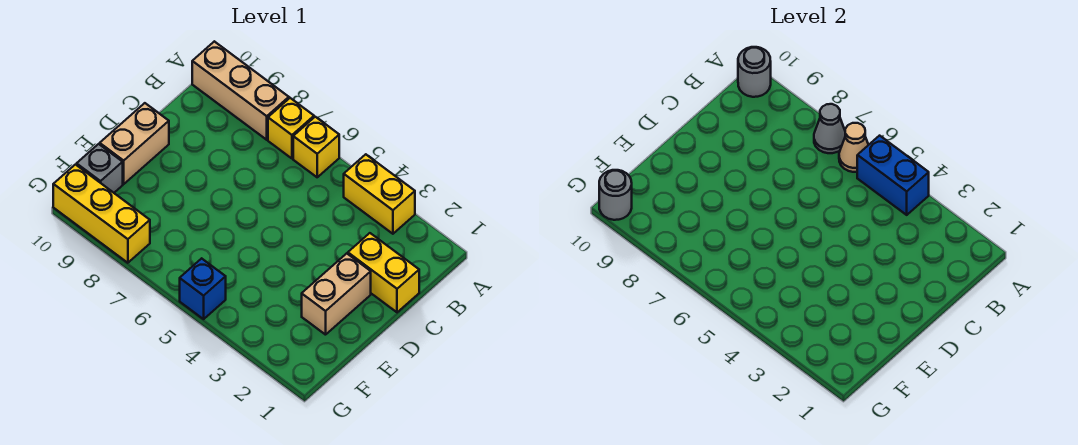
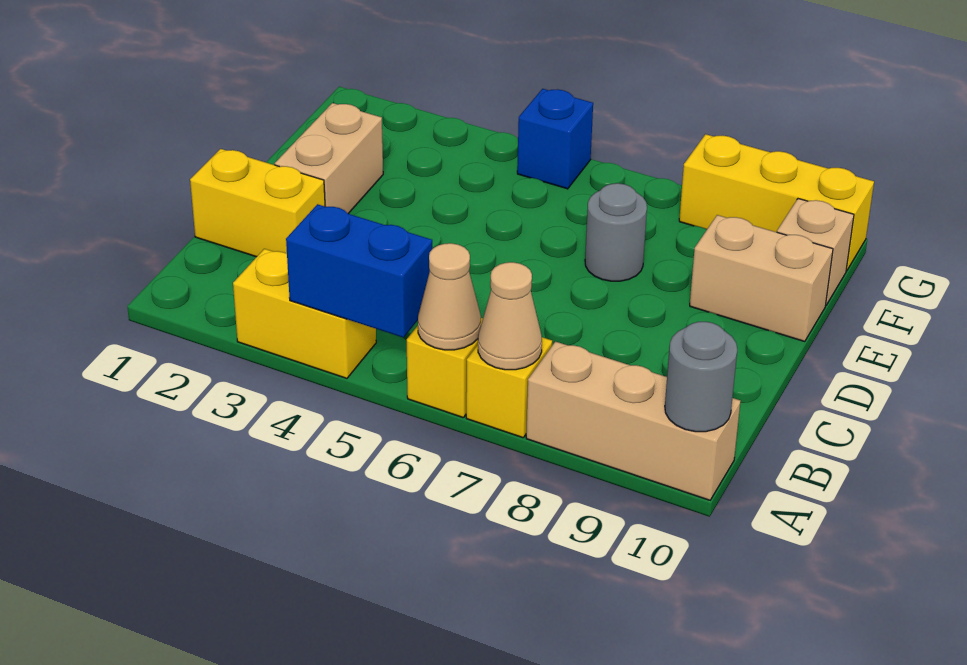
grey cone A7 level 2 -> tan cone A7 level 2
tan brick D10:E10 level 1 -> tan brick E9:E10 level 1
grey brick F10 level 1 -> tan brick F10 level 1
grey round brick G10 level 2 -> grey round brick E7 level 1

